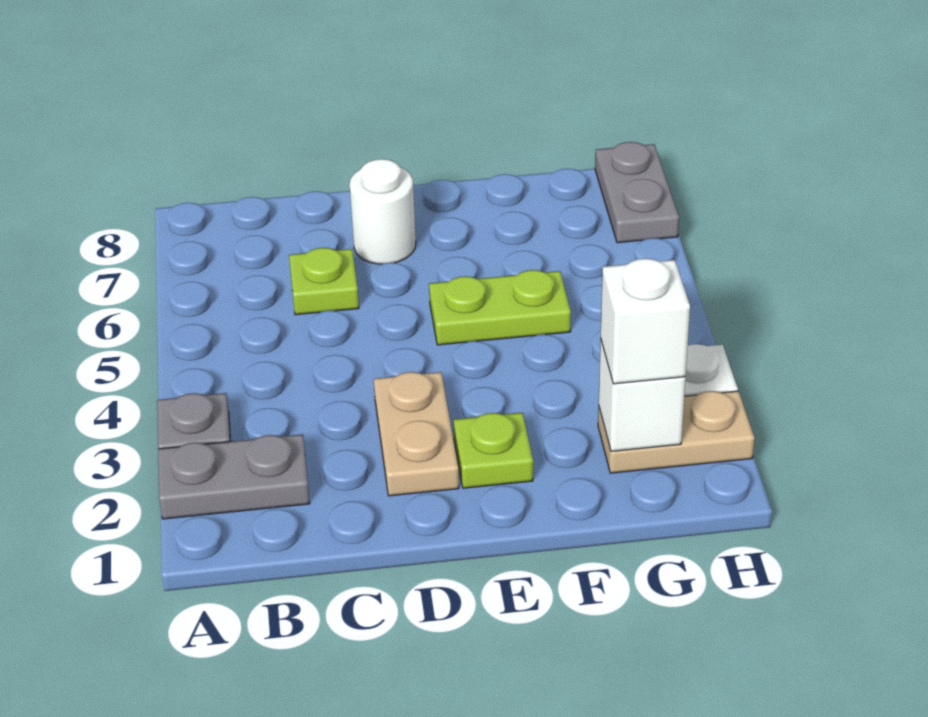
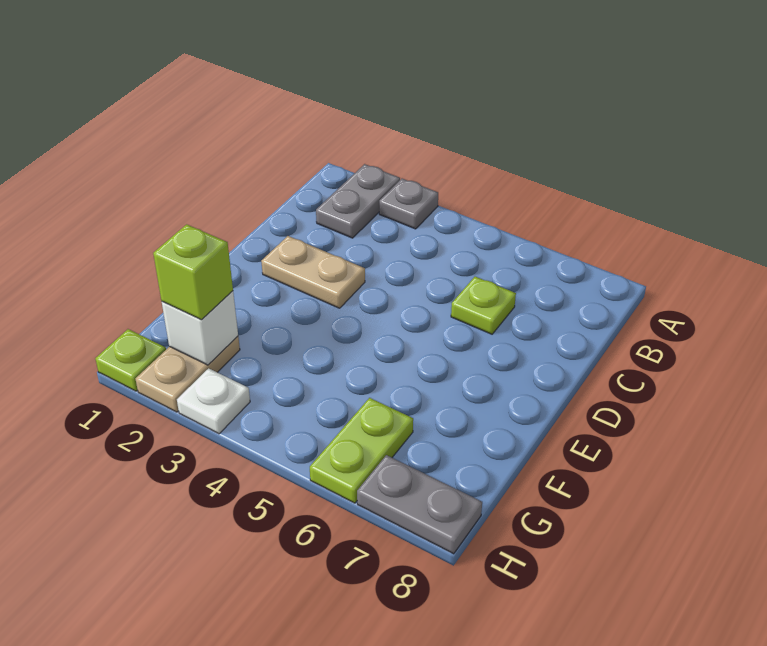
white round brick D7 level 1 -> none
lime plate E2 level 1 -> lime plate H1 level 1
lime plate E5:F5 level 1 -> lime plate G6:H6 level 1
white brick G2 level 3 -> lime brick G2 level 3

